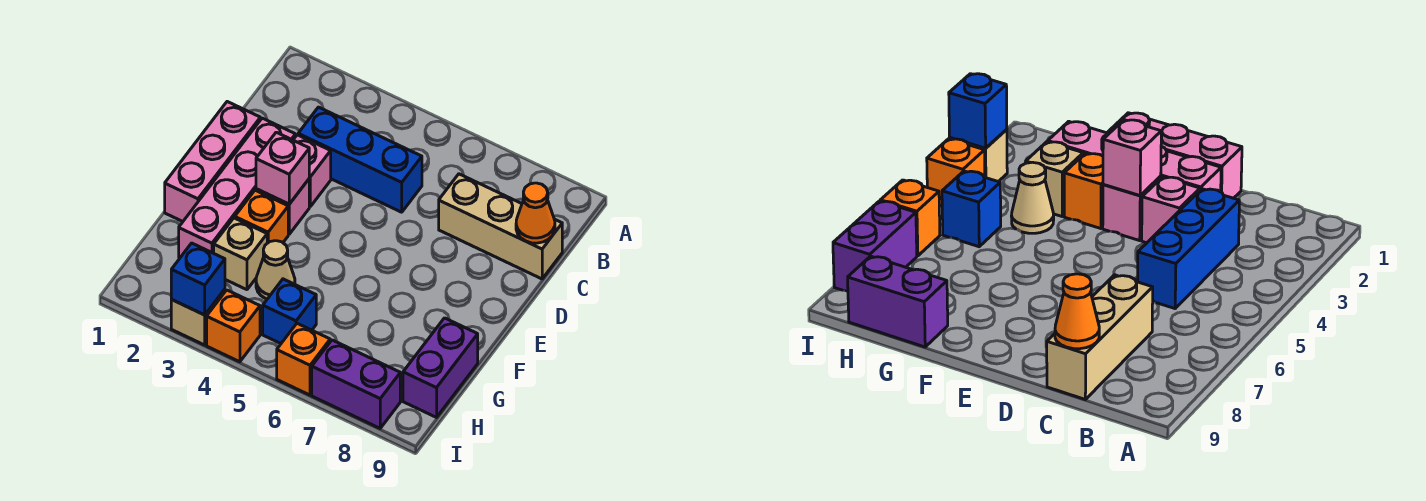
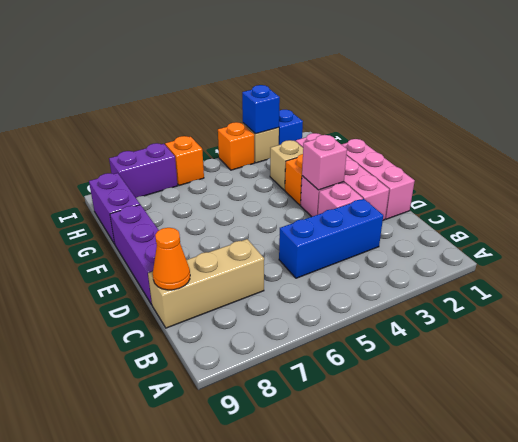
none -> purple brick D9:F9 level 1
tan cone G4 level 1 -> none
blue brick H5 level 1 -> blue brick I2 level 1

